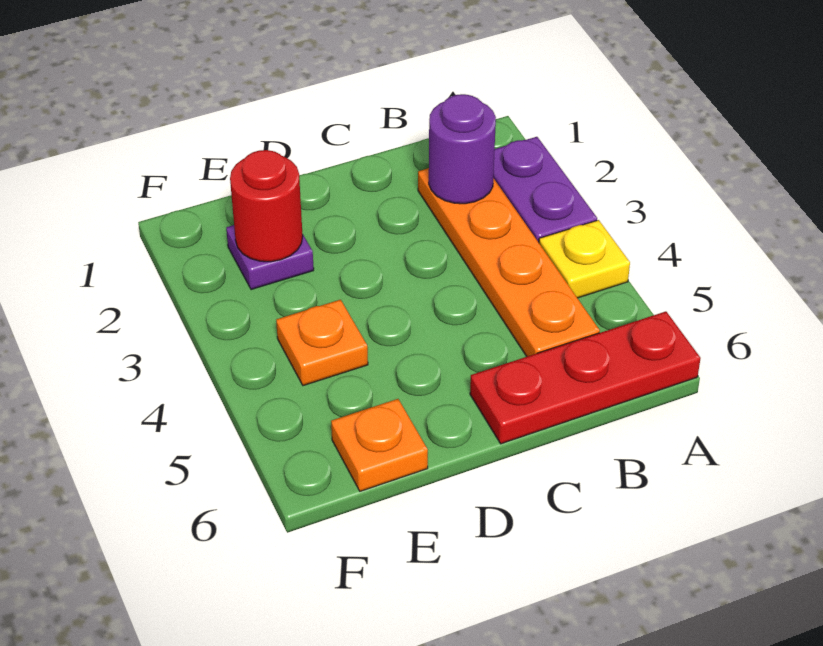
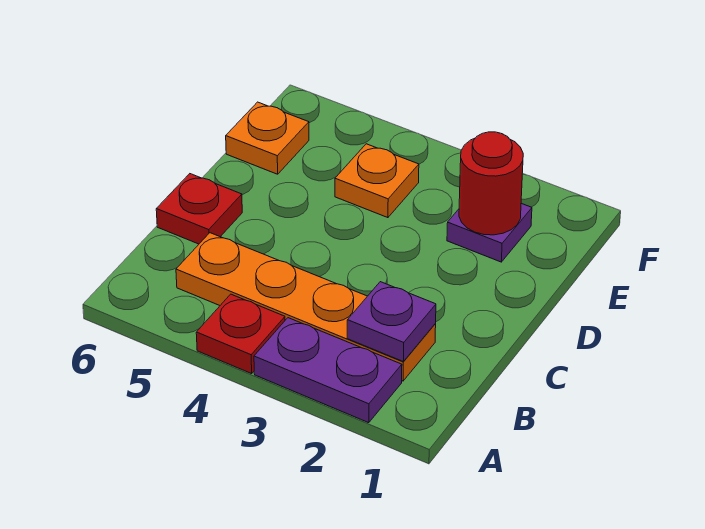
yellow plate A4 level 1 -> red plate A4 level 1
red plate A6:C6 level 1 -> red plate C6 level 1
purple round brick B2 level 2 -> purple plate B2 level 2

